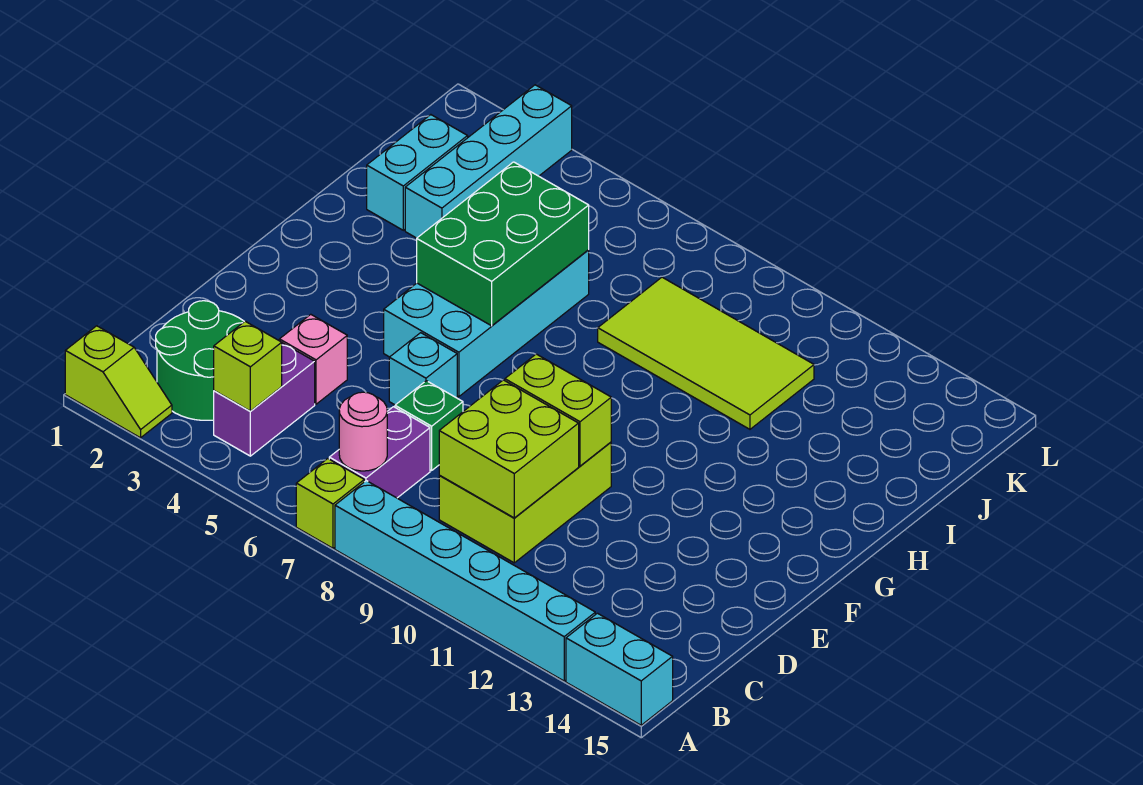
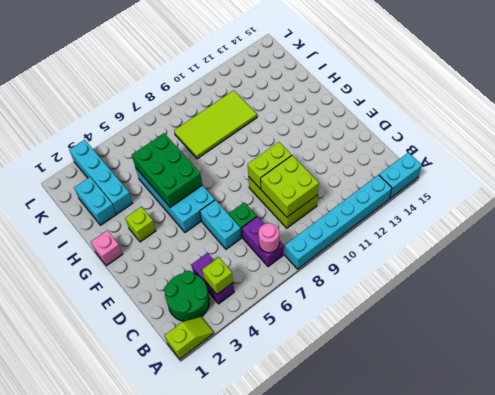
lime brick A7 level 1 -> lime brick G3 level 1
pink brick D4 level 1 -> pink brick G1 level 1
cyan brick E6 level 1 -> cyan brick D6:E6 level 1

